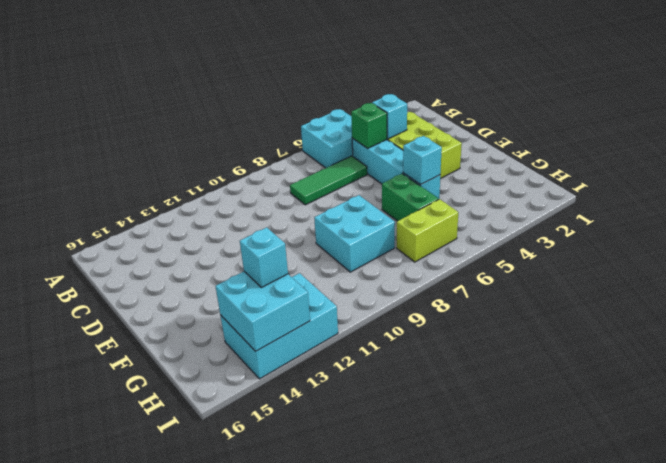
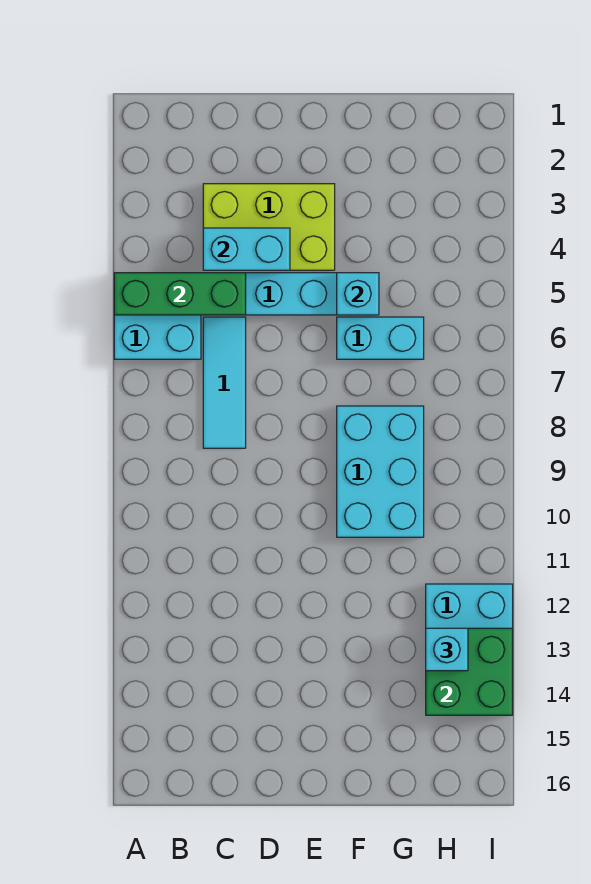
cyan brick C4 level 2 -> cyan brick C4:D4 level 2
green brick C5 level 2 -> green brick A5:C5 level 2
green tile C6:C8 level 1 -> cyan tile C6:C8 level 1
green brick F6:G6 level 1 -> cyan brick F6:G6 level 1
cyan brick F8:G9 level 1 -> cyan brick F8:G10 level 1
lime brick H6:H7 level 1 -> none
cyan brick H13:I14 level 2 -> green brick H13:I14 level 2

